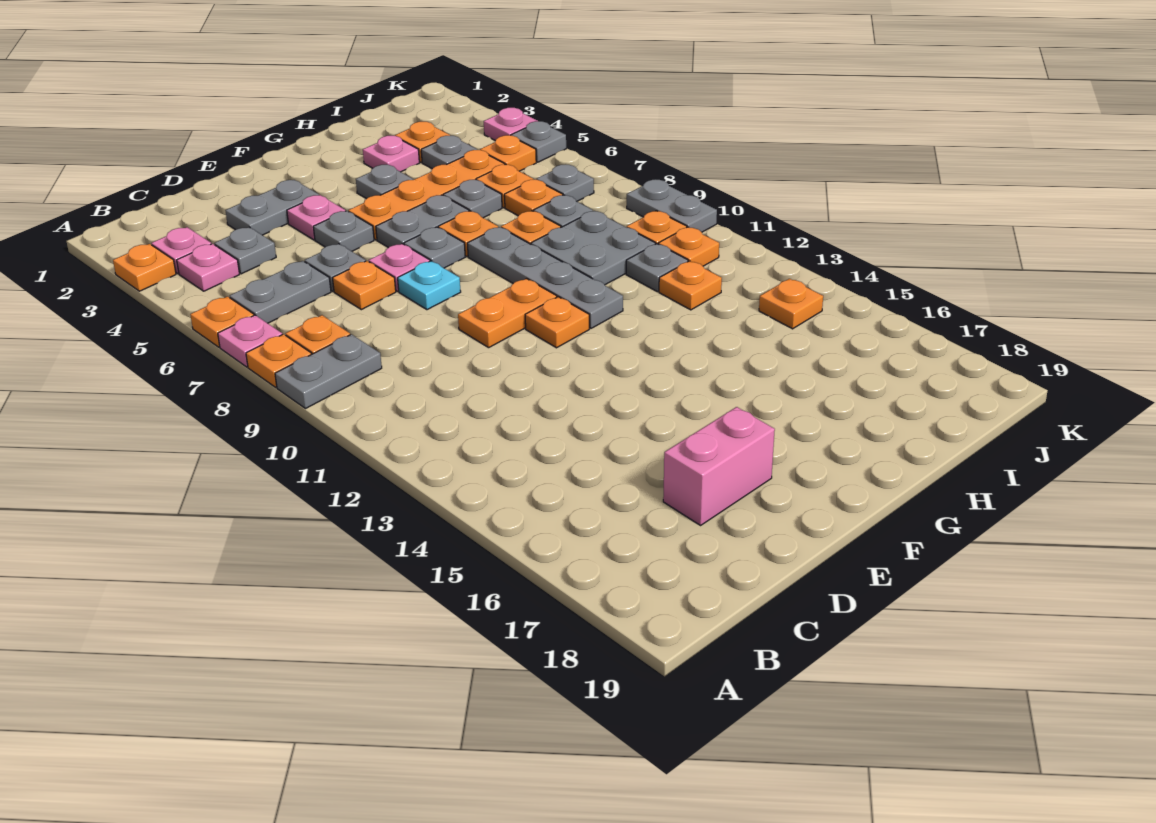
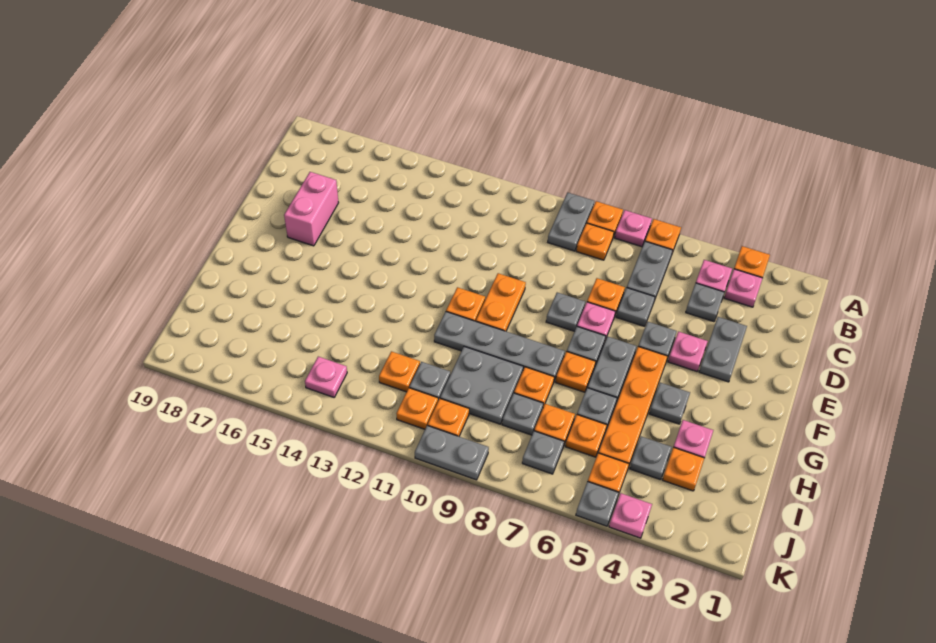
cyan plate E8 level 1 -> grey plate E8 level 1
orange plate J14 level 1 -> pink plate J14 level 1

